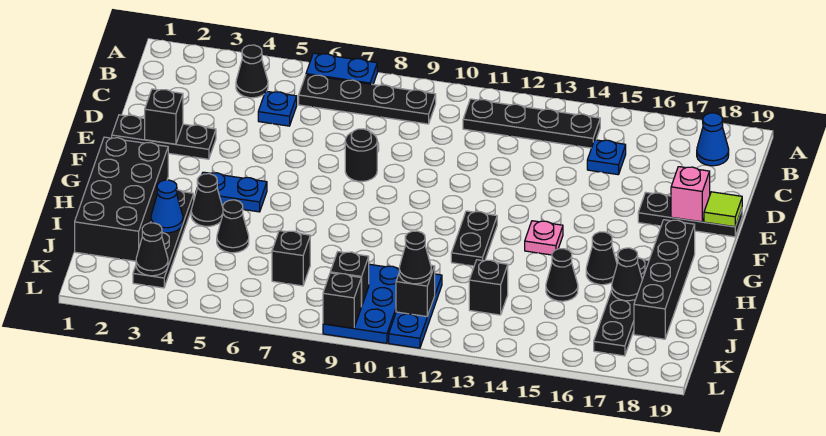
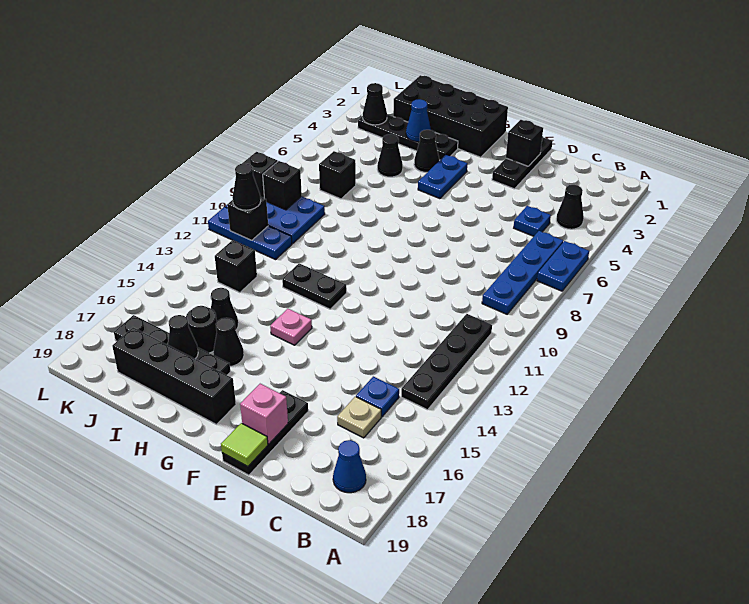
black plate B6:B9 level 1 -> blue plate B6:B9 level 1
none -> tan plate C16 level 1
black round brick E8 level 1 -> black round brick I16 level 1

